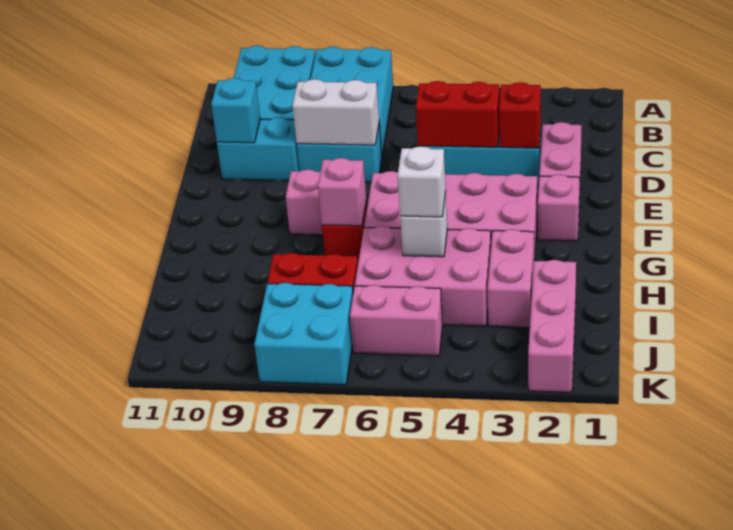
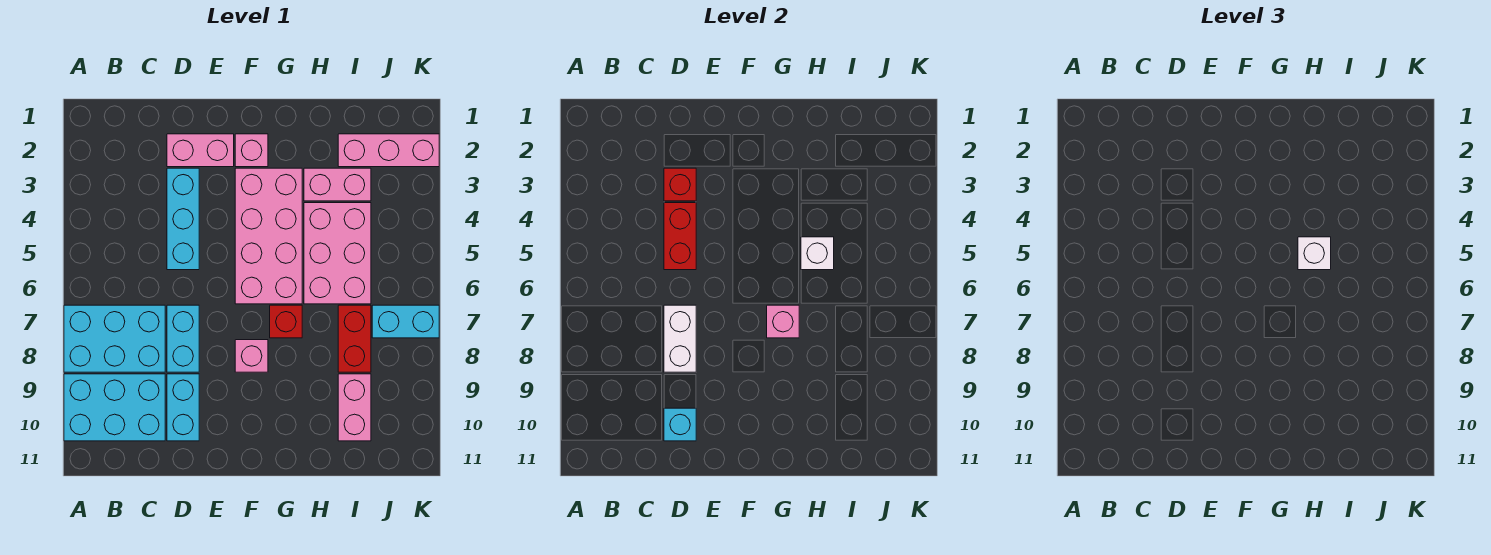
pink brick J5:J6 level 1 -> pink brick I9:I10 level 1
cyan brick J7:K8 level 1 -> cyan brick J7:K7 level 1

